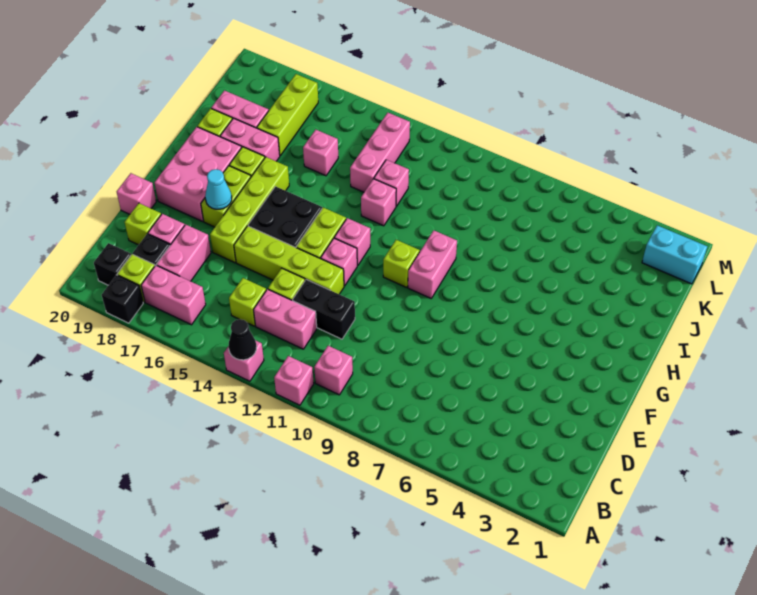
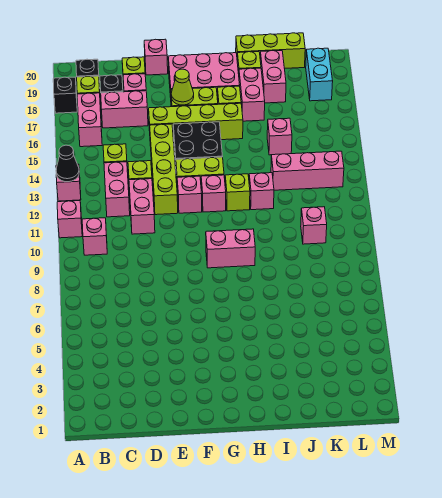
black brick D11:D12 level 1 -> pink brick D11:D12 level 1
cyan cone F17 level 2 -> lime cone F17 level 2
lime brick G10 level 1 -> lime brick H12 level 1
pink brick J12 level 1 -> pink brick K10 level 1
lime brick J17:L17 level 1 -> lime brick I20:K20 level 1
cyan brick L1:L2 level 1 -> cyan brick L18:L19 level 1

